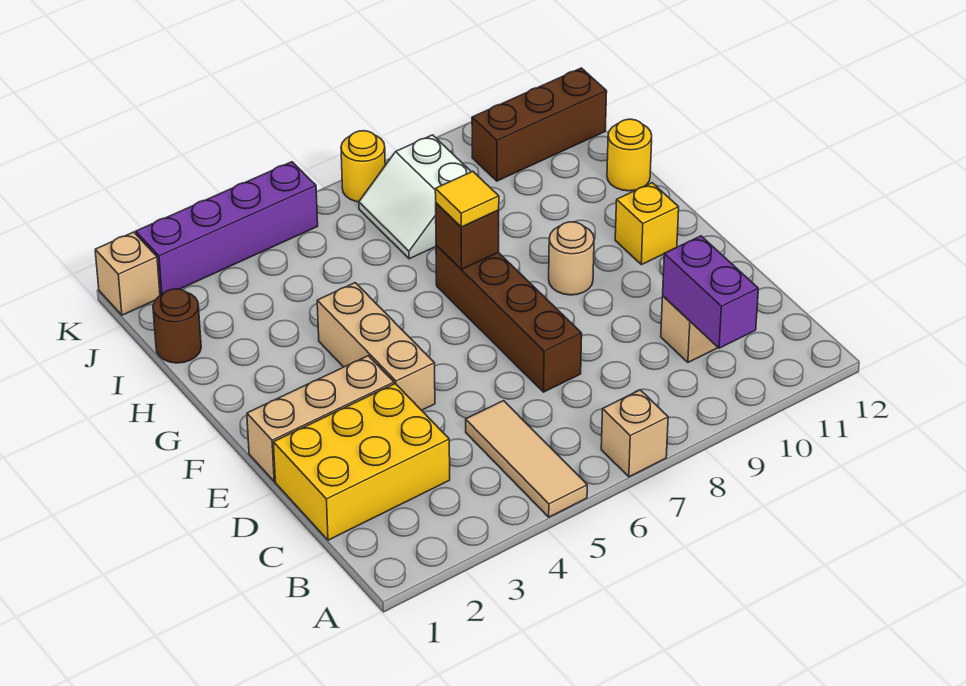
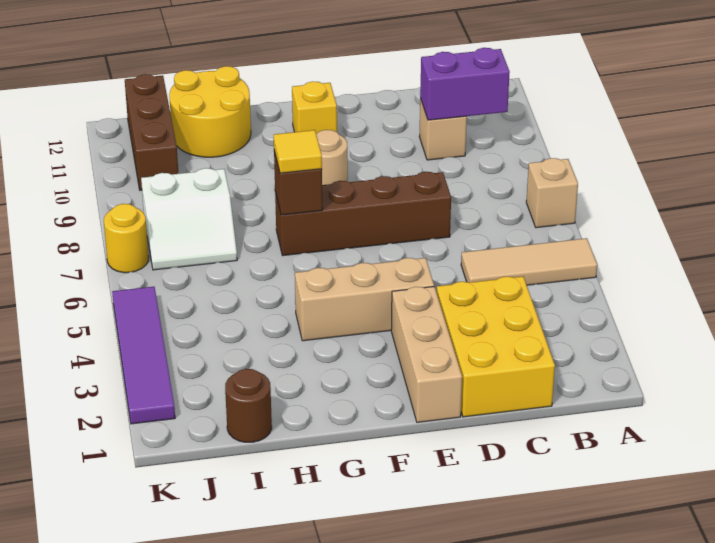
yellow round brick H12 level 1 -> yellow round brick H11:I12 level 1
tan brick K1 level 1 -> none
purple brick K2:K5 level 1 -> purple tile K2:K5 level 1

